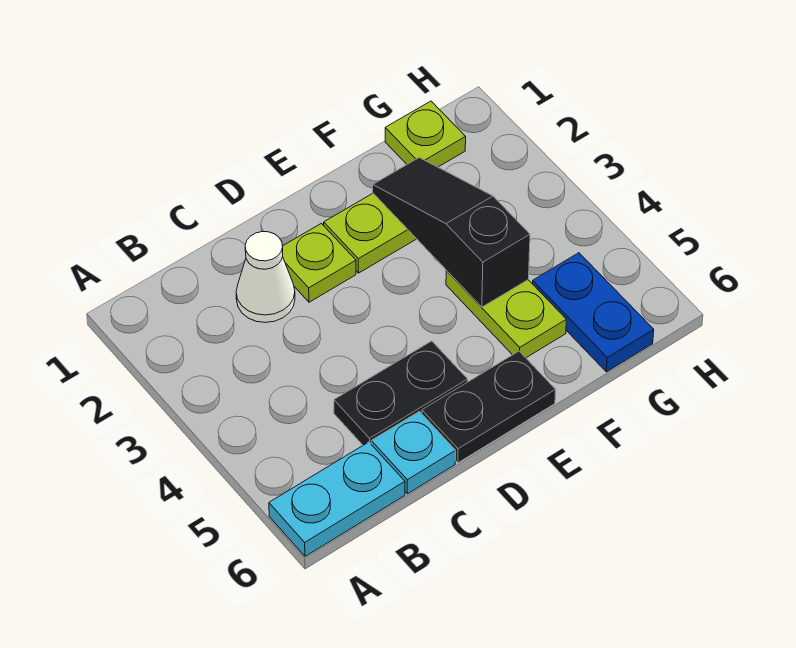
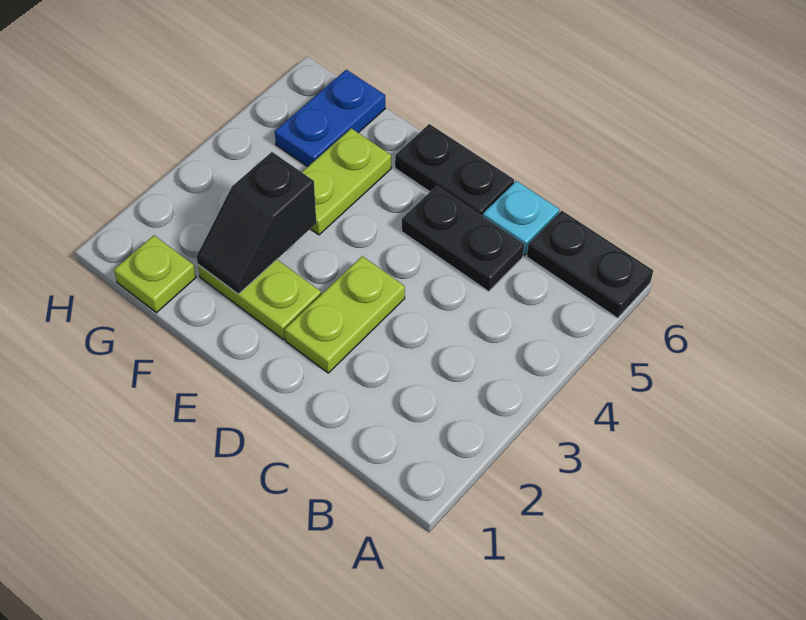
cyan plate A6:B6 level 1 -> black plate A6:B6 level 1
white cone C2 level 1 -> none
lime plate D2 level 1 -> lime plate D2:D3 level 1
black slope F2:F4 level 2 top 4 -> black slope F2:F3 level 2 top 3

